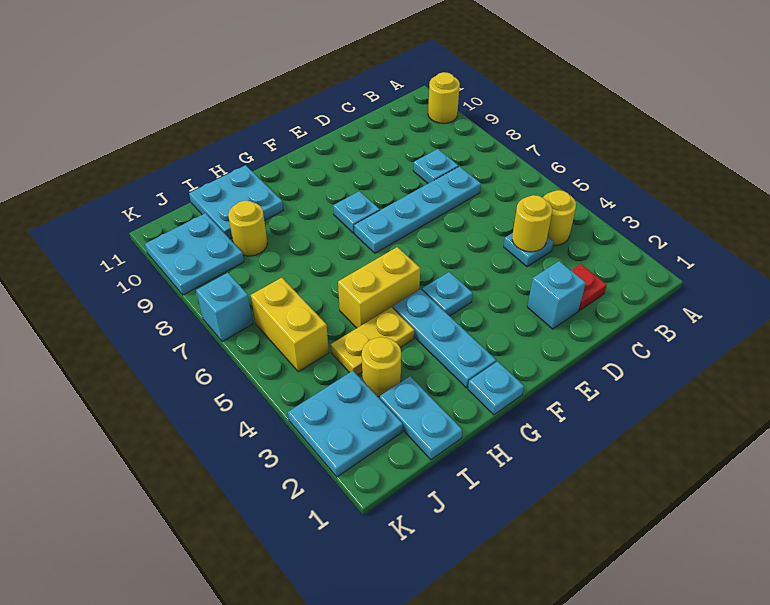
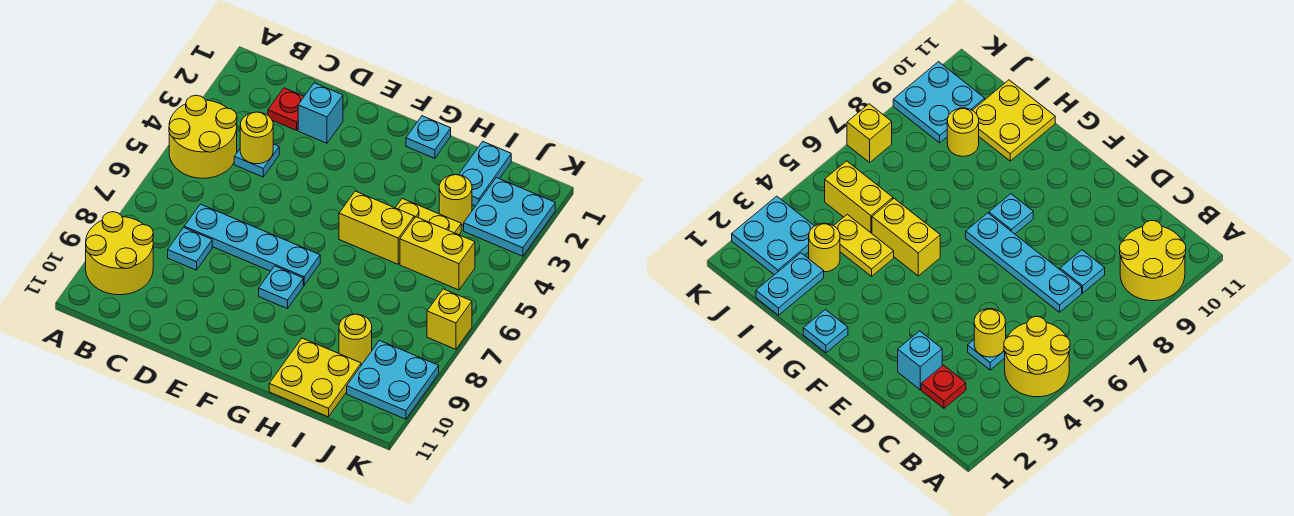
yellow round brick A10 level 1 -> yellow round brick A9:B10 level 1
yellow round brick B4 level 1 -> yellow round brick A4:B5 level 1
cyan plate F4 level 1 -> none
cyan plate G2:G4 level 1 -> none
cyan plate H10:I11 level 1 -> yellow plate H10:I11 level 1
yellow brick J5:J6 level 1 -> yellow brick I5:J5 level 1
cyan brick K7 level 1 -> yellow brick K7 level 1

